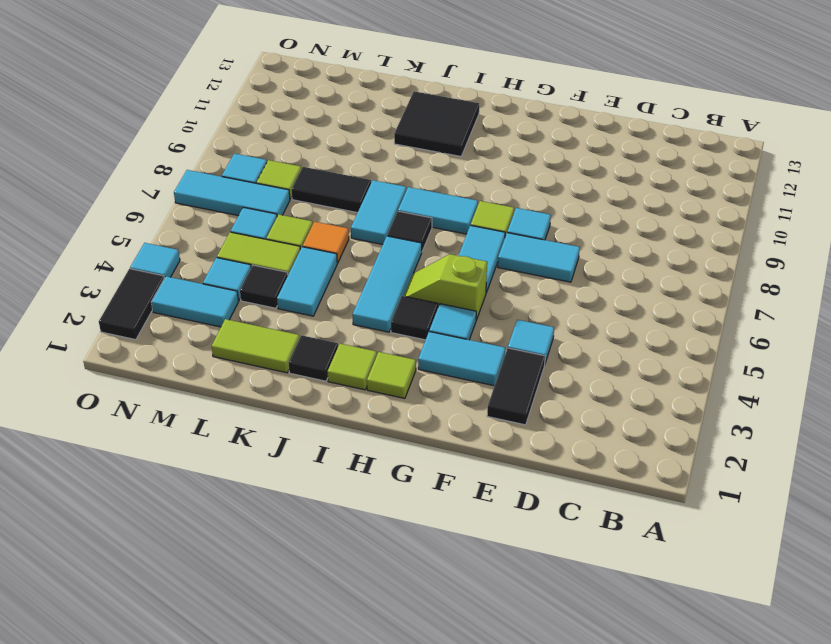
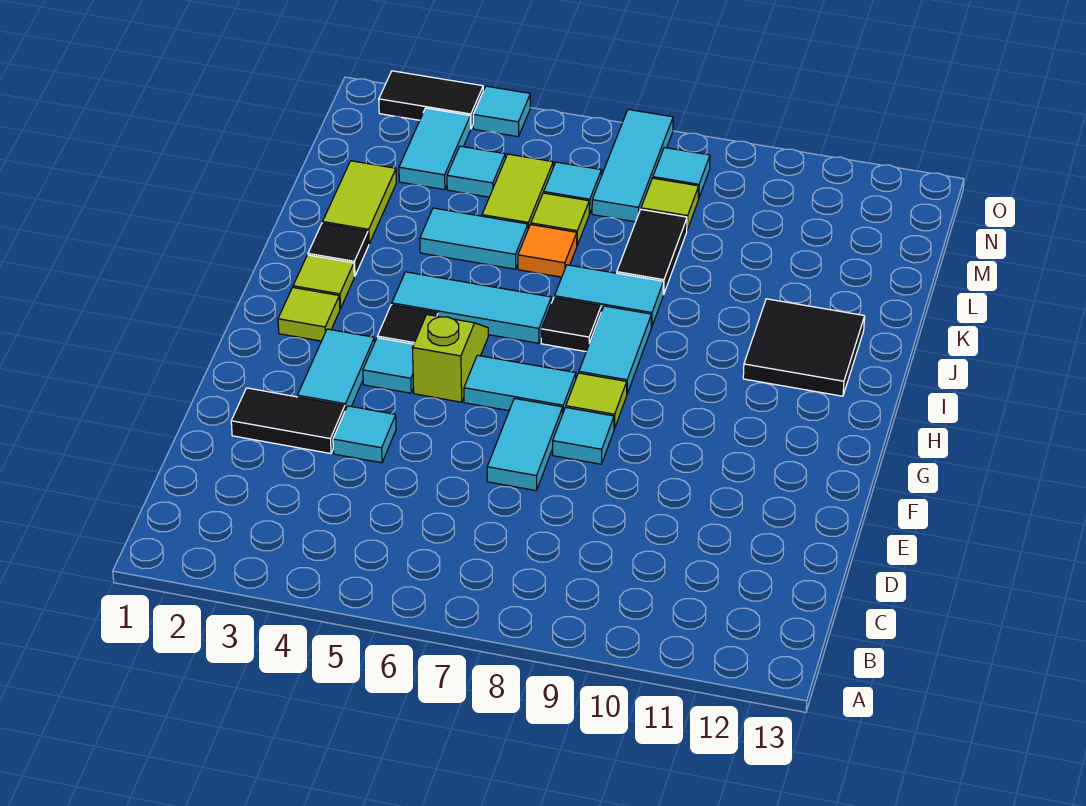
black tile L4 level 1 -> none

